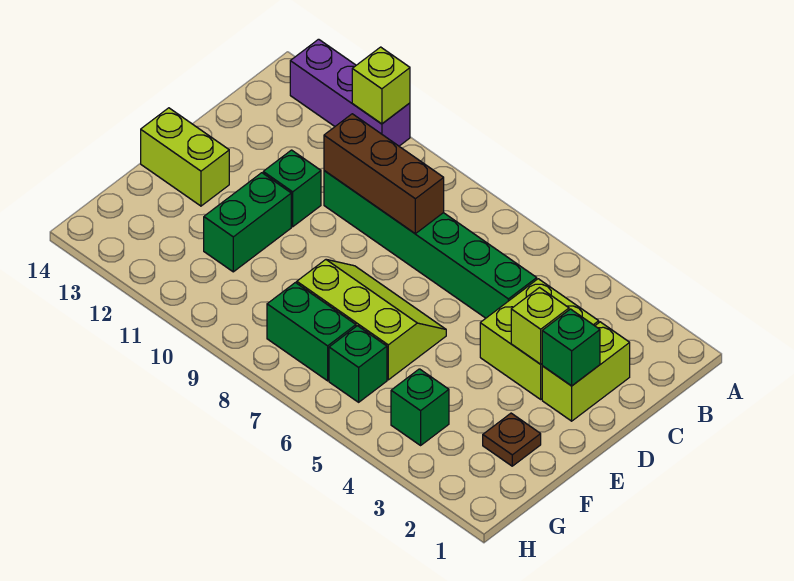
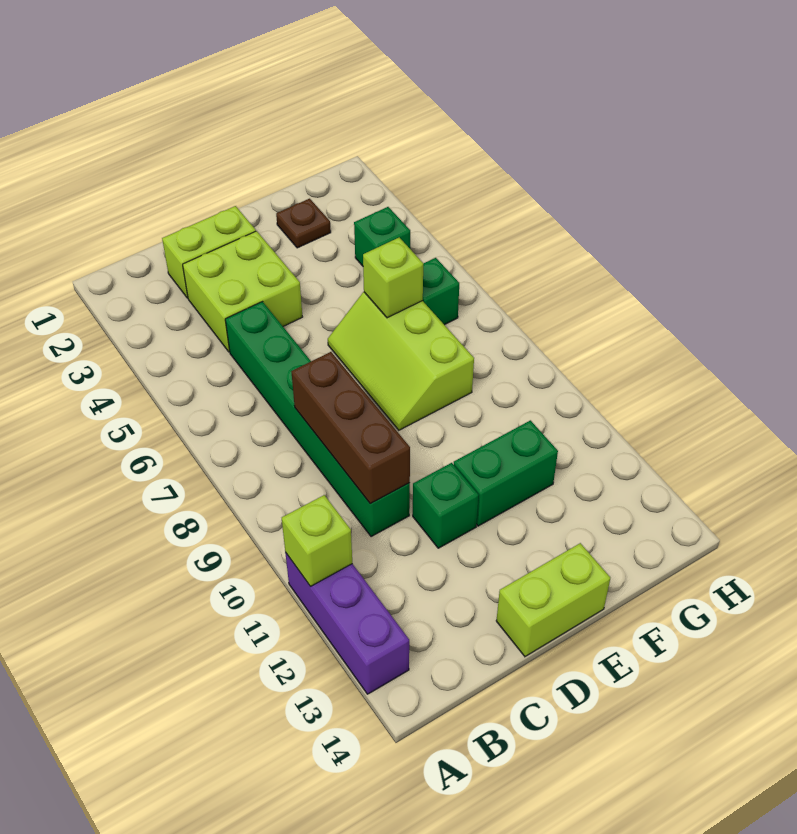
green brick D2 level 2 -> none
lime brick D3 level 2 -> lime brick F6 level 2
lime brick E13:E14 level 1 -> lime brick D14:E14 level 1
green brick G7:G8 level 1 -> none

